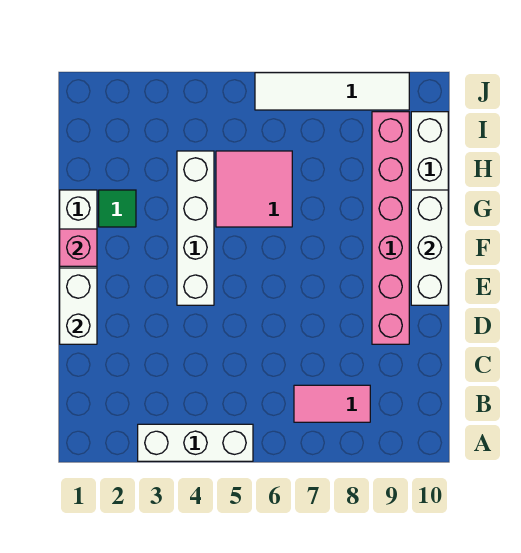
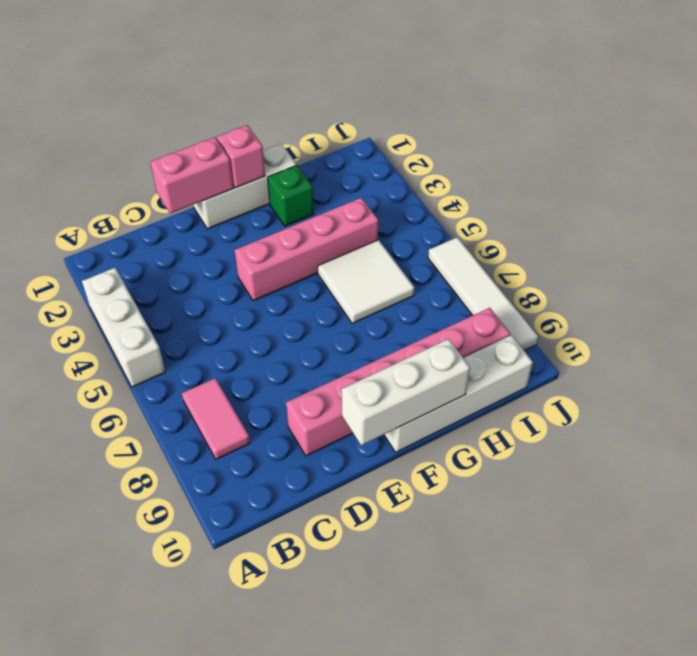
white brick D1:E1 level 2 -> pink brick D1:E1 level 2
white brick E4:H4 level 1 -> pink brick E4:H4 level 1
green tile G2 level 1 -> green brick G2 level 1
pink tile G5:H6 level 1 -> white tile G5:H6 level 1

